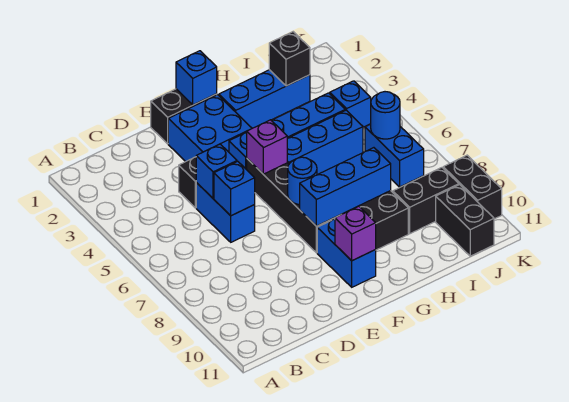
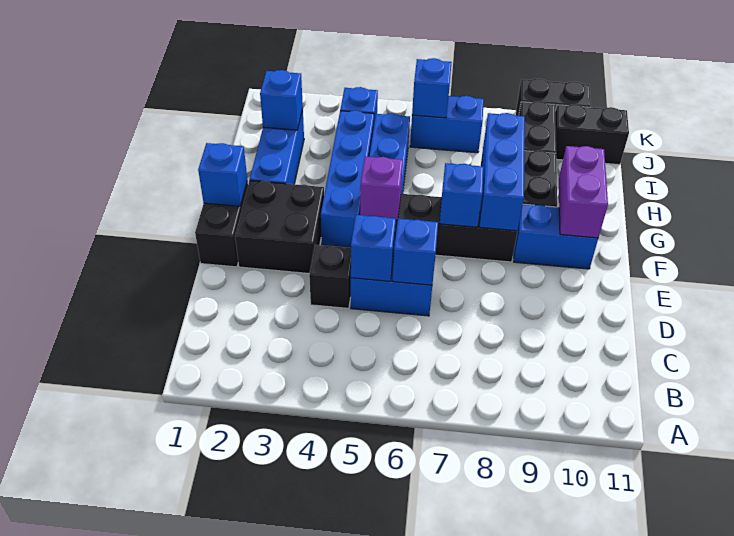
blue brick E2:F3 level 1 -> black brick E2:F3 level 1
blue round brick F7 level 2 -> blue brick F7 level 2
purple brick F10 level 2 -> purple brick F10:G10 level 2
black brick I2 level 2 -> blue brick I2 level 2
blue round brick J6 level 2 -> blue brick J6 level 2

